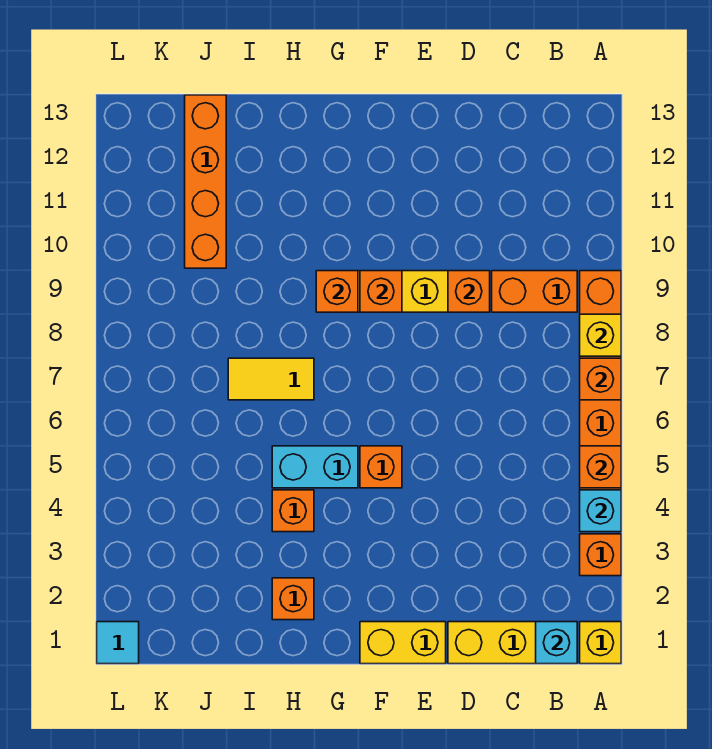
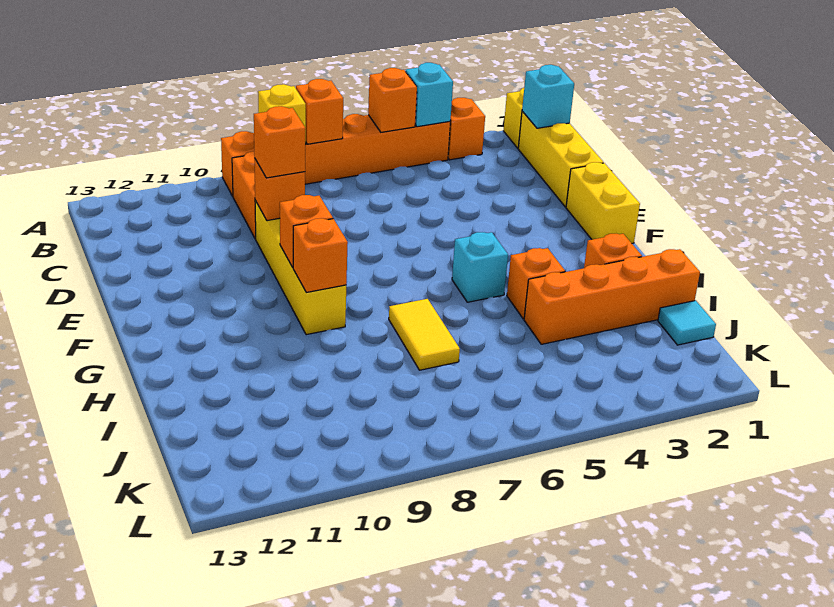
orange brick F5 level 1 -> orange brick D9 level 3
cyan brick G5:H5 level 1 -> cyan brick G5 level 1
orange brick J10:J13 level 1 -> orange brick I1:I4 level 1
cyan tile L1 level 1 -> cyan tile J1 level 1

